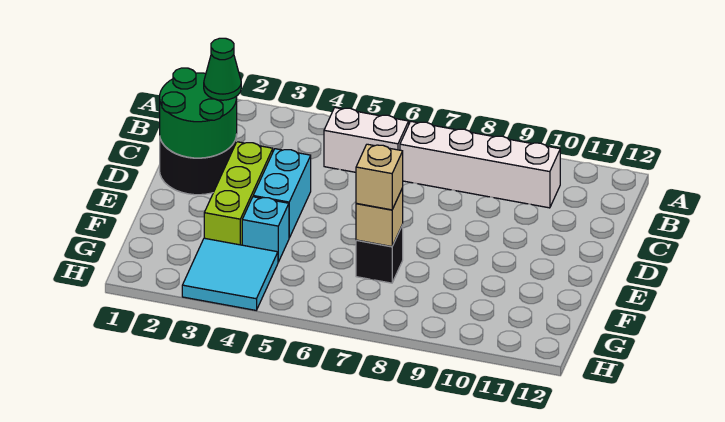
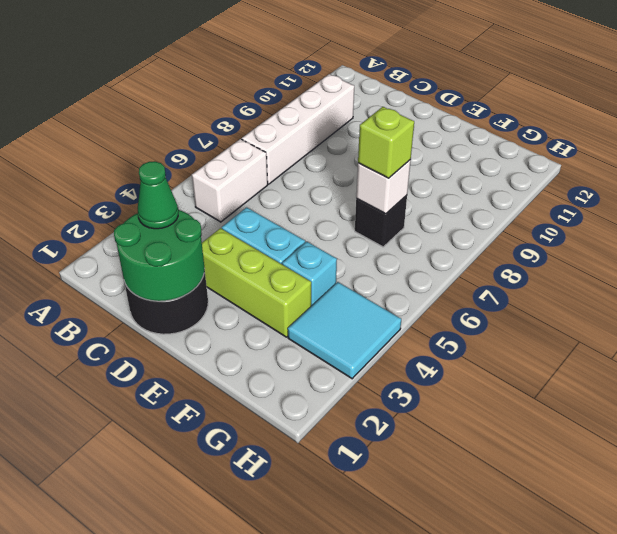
tan brick F7 level 2 -> white brick F7 level 2
tan brick F7 level 3 -> lime brick F7 level 3

